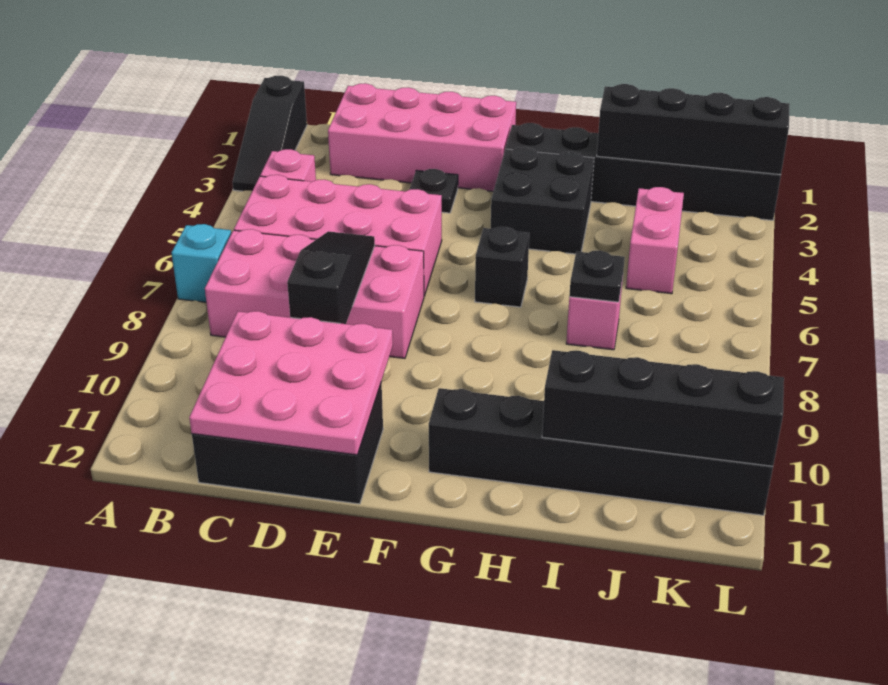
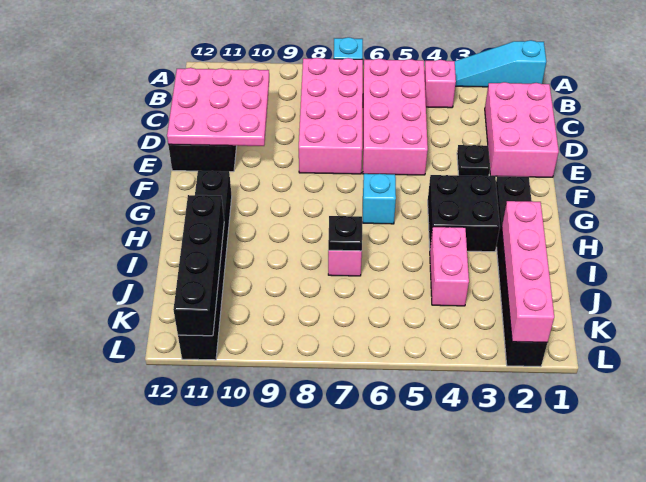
black slope A1:A3 level 1 top 1 -> cyan slope A1:A3 level 1 top 1
pink brick C1:F2 level 1 -> pink brick C1:E2 level 1
black slope D7:D9 level 2 top 9 -> none
black brick G6 level 1 -> cyan brick G6 level 1
black brick I2:L2 level 2 -> pink brick I2:L2 level 2
pink brick J4:J5 level 1 -> pink brick I4:J4 level 1

